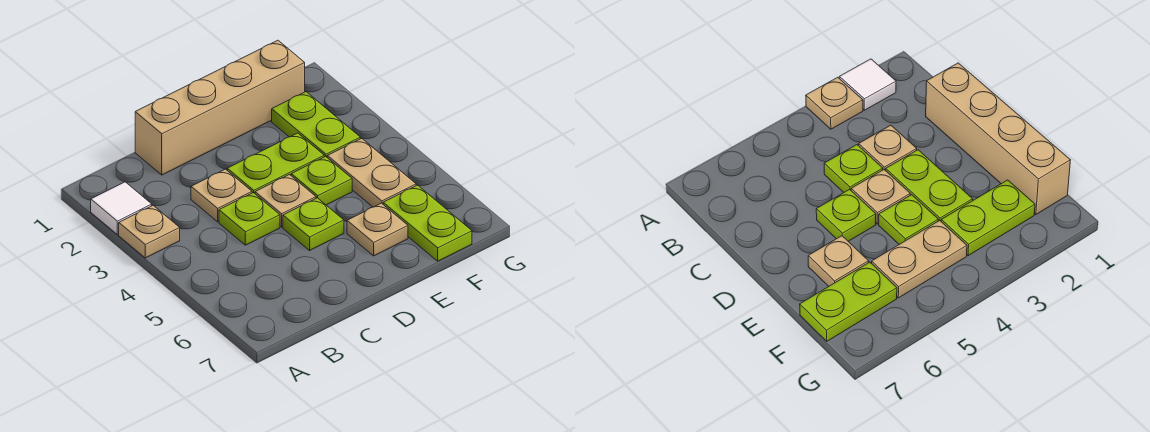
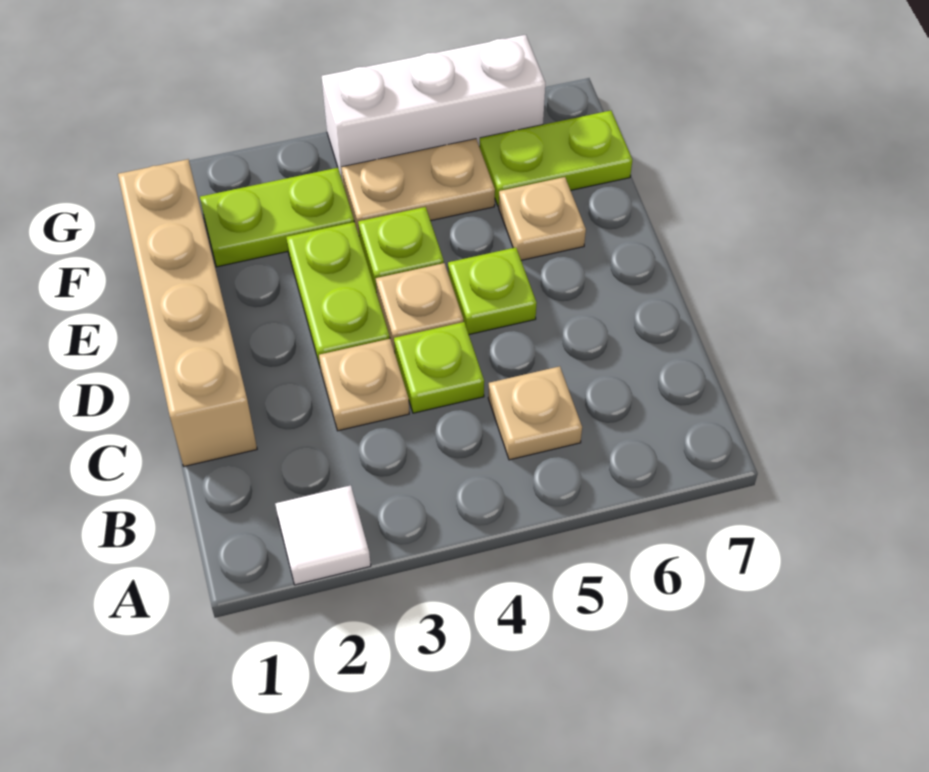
tan plate A3 level 1 -> tan plate B5 level 1
none -> white brick G4:G6 level 1

